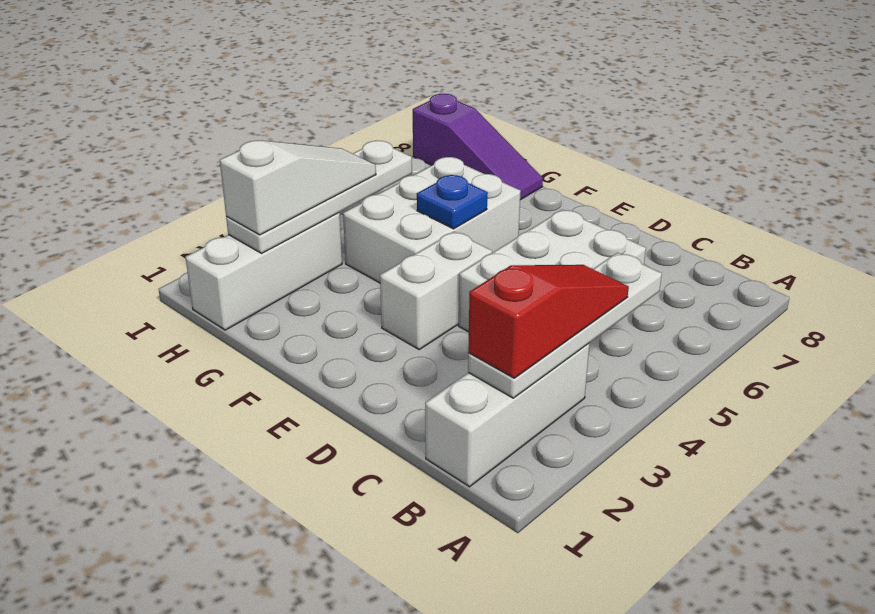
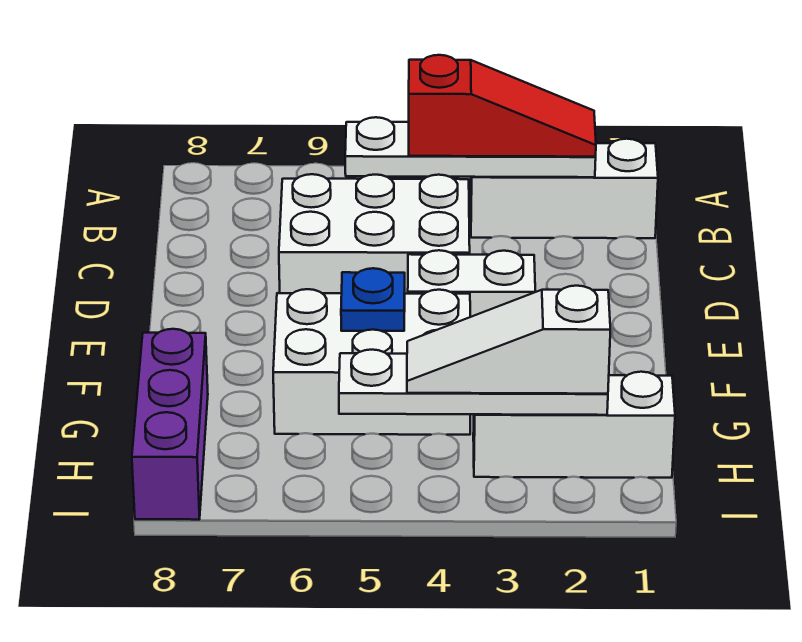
red slope B2:B4 level 3 top 2 -> red slope B2:B4 level 3 top 4
purple slope G8:I8 level 1 top I -> purple brick G8:I8 level 1

